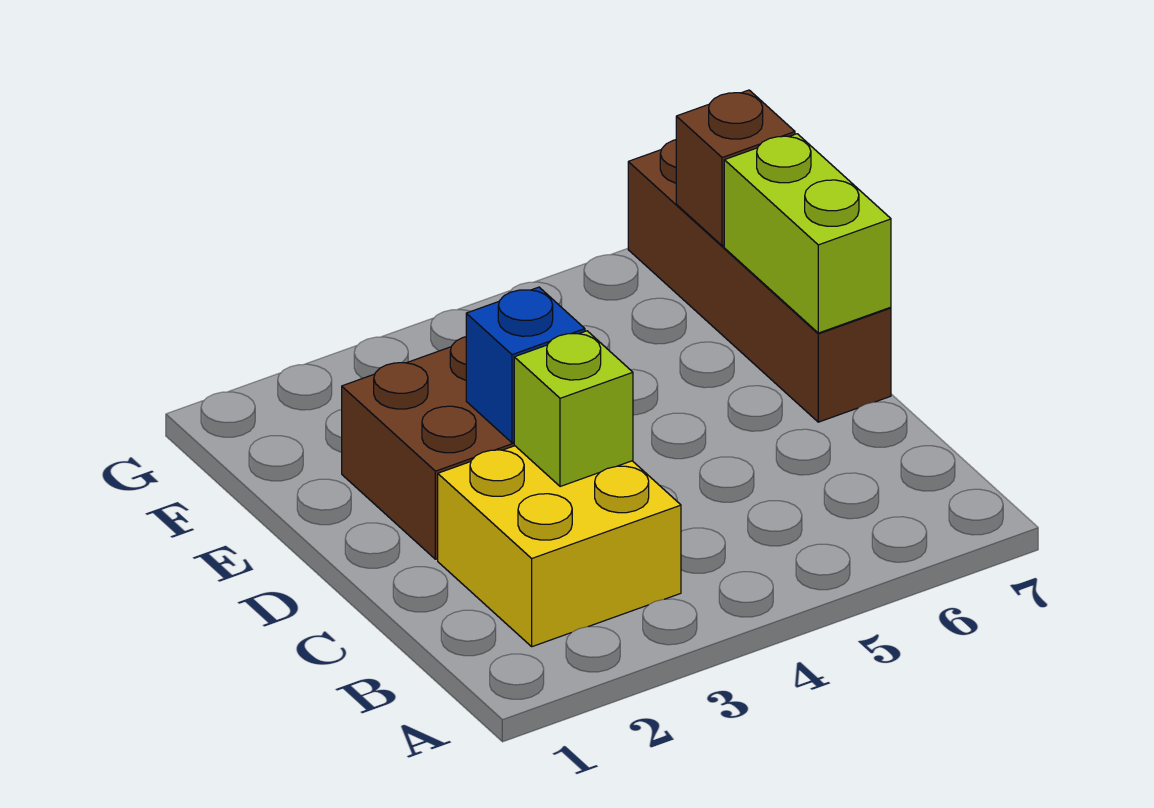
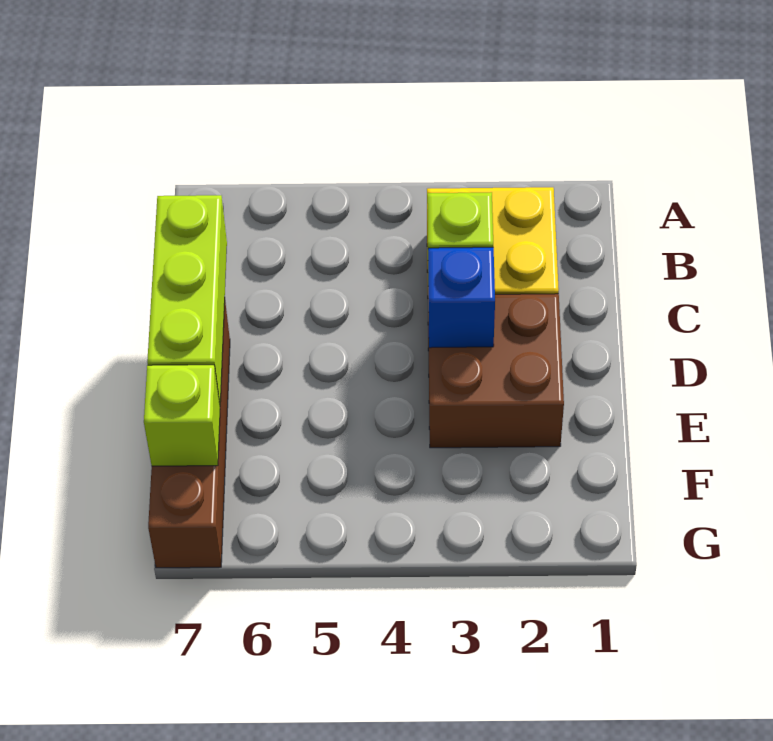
lime brick D7:E7 level 2 -> lime brick C7:E7 level 2
brown brick F7 level 2 -> lime brick F7 level 2

